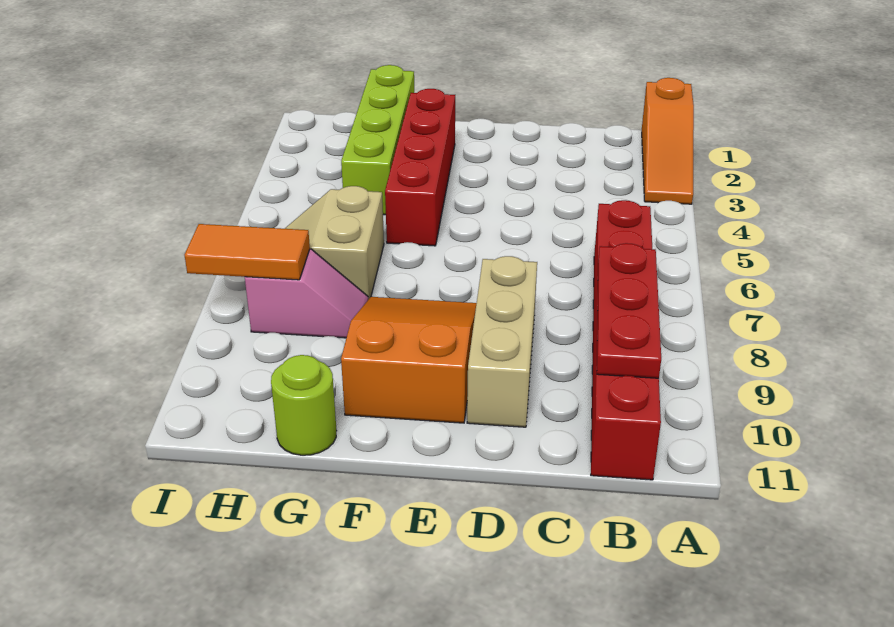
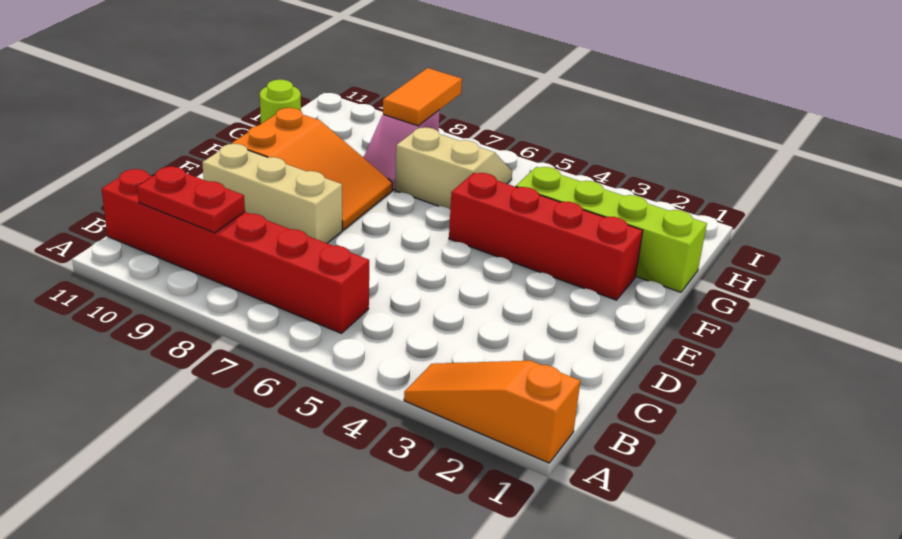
red plate B8:B10 level 2 -> red plate B9:B10 level 2

